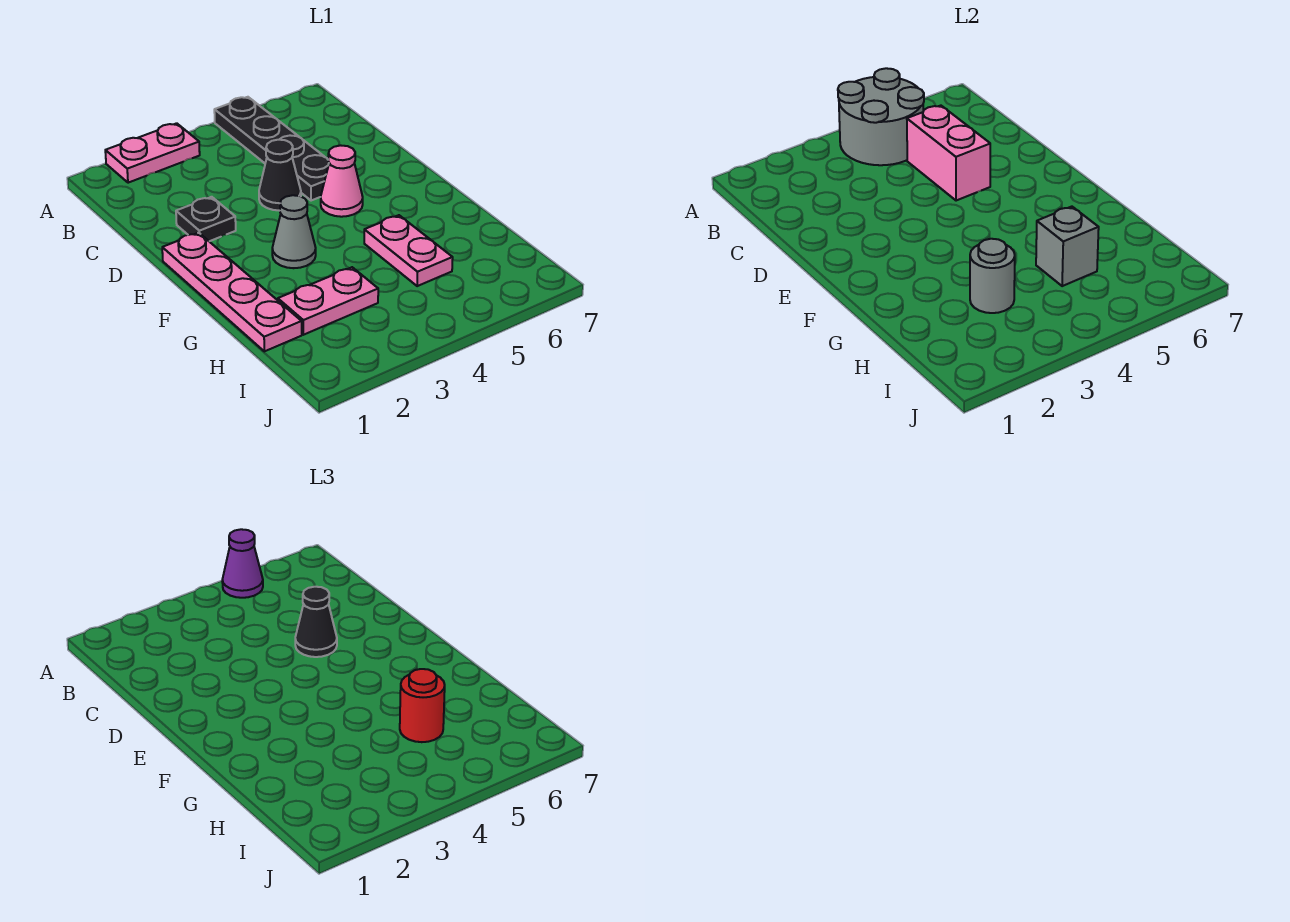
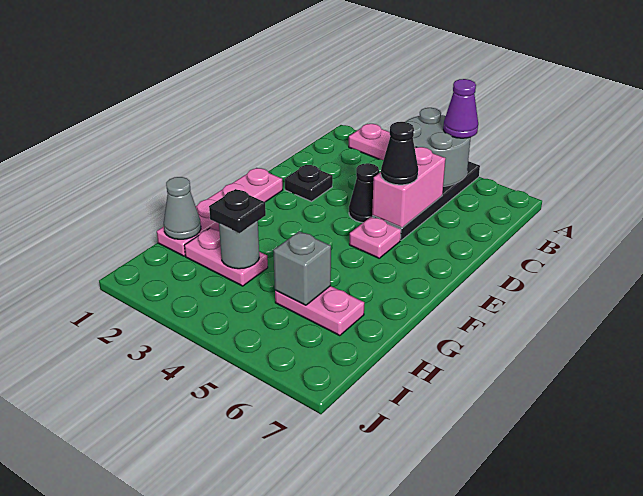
pink cone E5 level 1 -> pink plate E5 level 1
grey cone F3 level 1 -> grey cone H1 level 2
pink plate G5:H5 level 1 -> pink plate H5:H6 level 1
none -> black plate H3 level 3
red round brick H5 level 3 -> none

